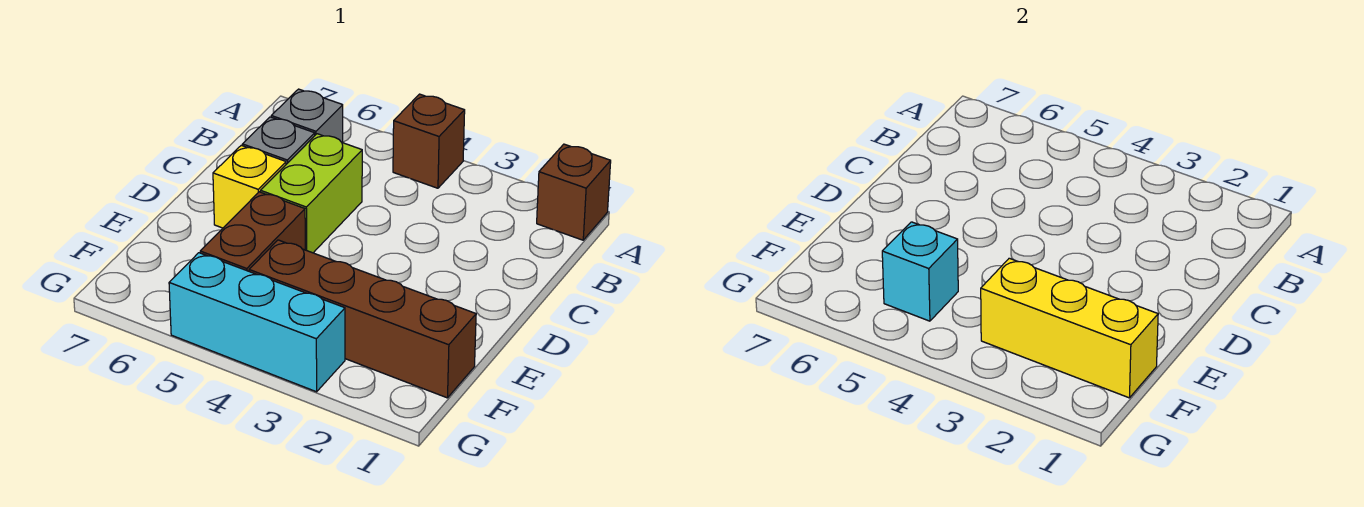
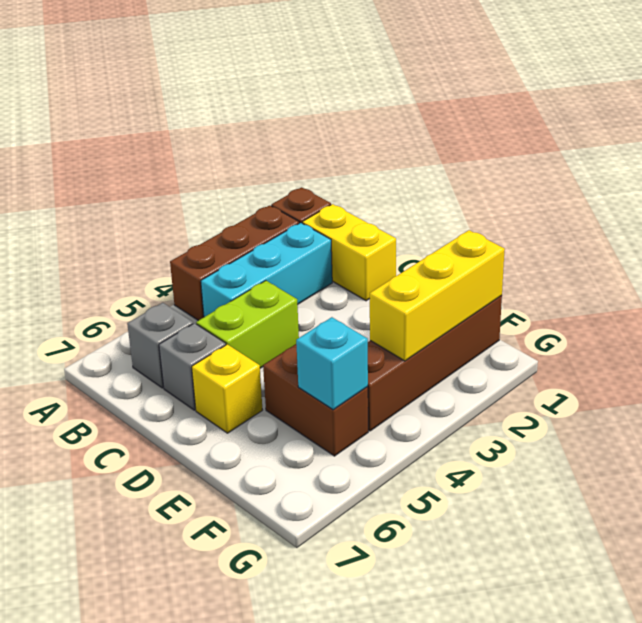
brown brick A4 level 1 -> brown brick A2:A4 level 1
none -> yellow brick B1:C1 level 1
lime brick C5:D5 level 1 -> lime brick C4:C5 level 1
cyan brick G3:G5 level 1 -> cyan brick B2:B4 level 1

